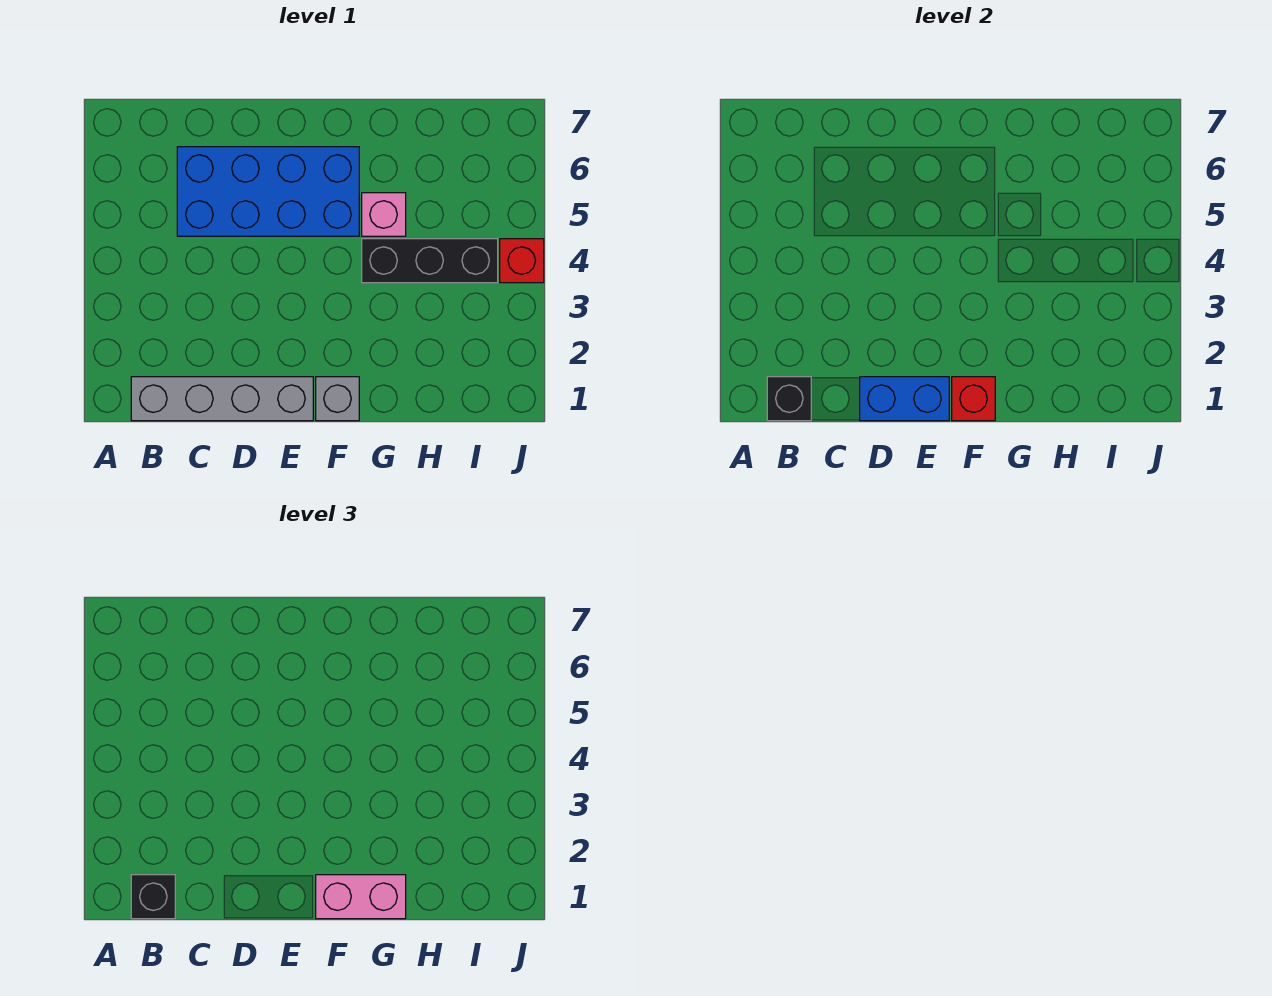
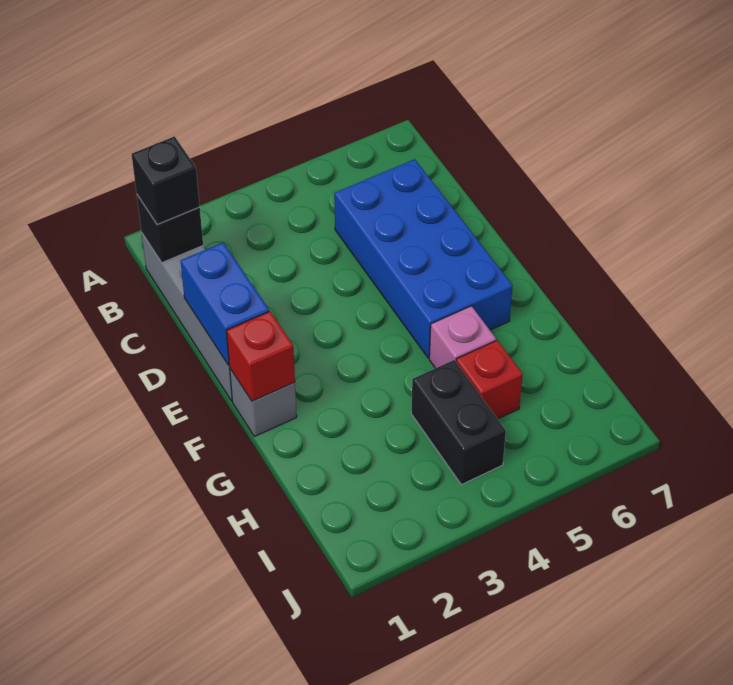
pink brick F1:G1 level 3 -> none
black brick G4:I4 level 1 -> black brick H4:I4 level 1
red brick J4 level 1 -> red brick H5 level 1

